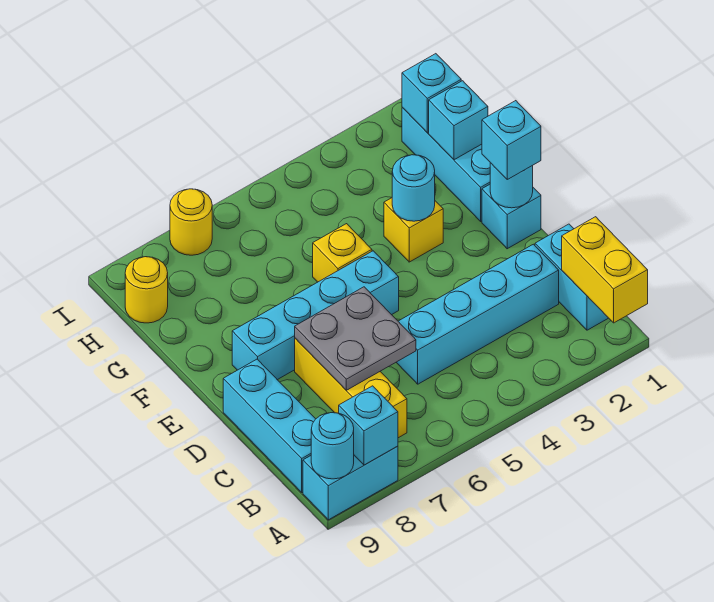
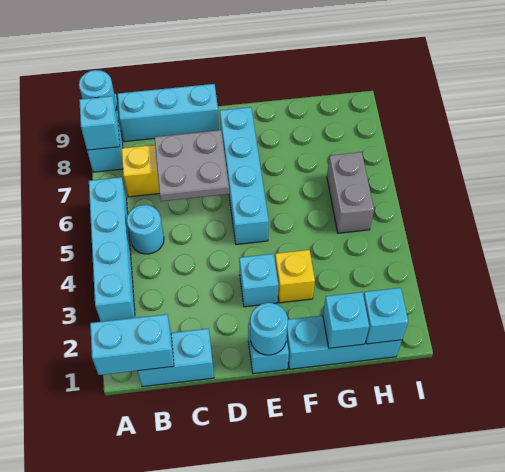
yellow brick A1:B1 level 2 -> cyan brick A1:B1 level 2
cyan brick C2:C5 level 1 -> cyan brick A3:A6 level 1
cyan brick E1 level 3 -> cyan brick E3 level 1
cyan round brick F3 level 2 -> cyan round brick B5 level 1
yellow brick F5 level 1 -> none
none -> grey brick H5:H6 level 1
yellow round brick H9 level 1 -> none
yellow round brick I7 level 1 -> none

